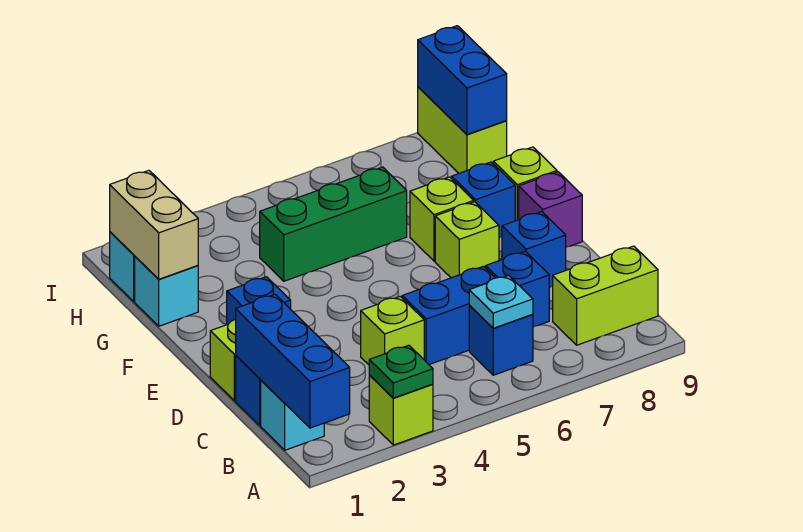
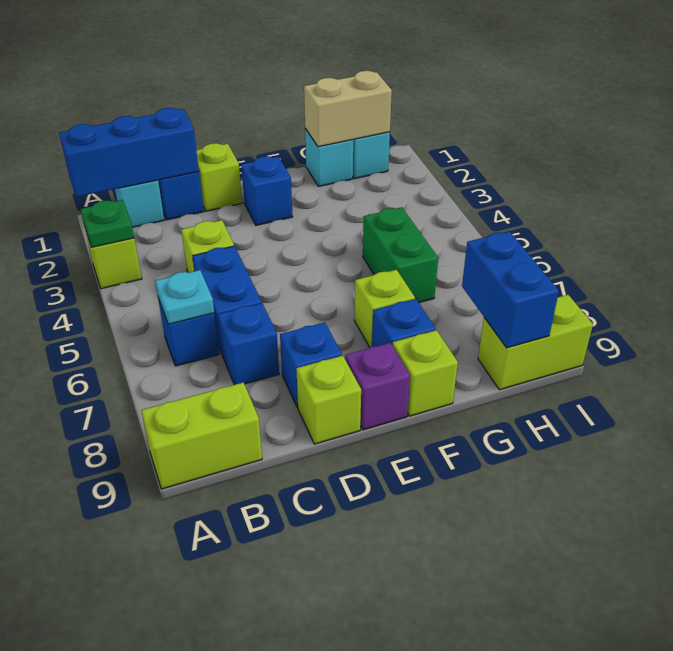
lime brick B8:B9 level 1 -> lime brick A9:B9 level 1
lime brick E7 level 1 -> lime brick D9 level 1
green brick G4:G6 level 1 -> green brick G5:G6 level 1
blue brick H9:I9 level 2 -> blue brick H8:H9 level 2

